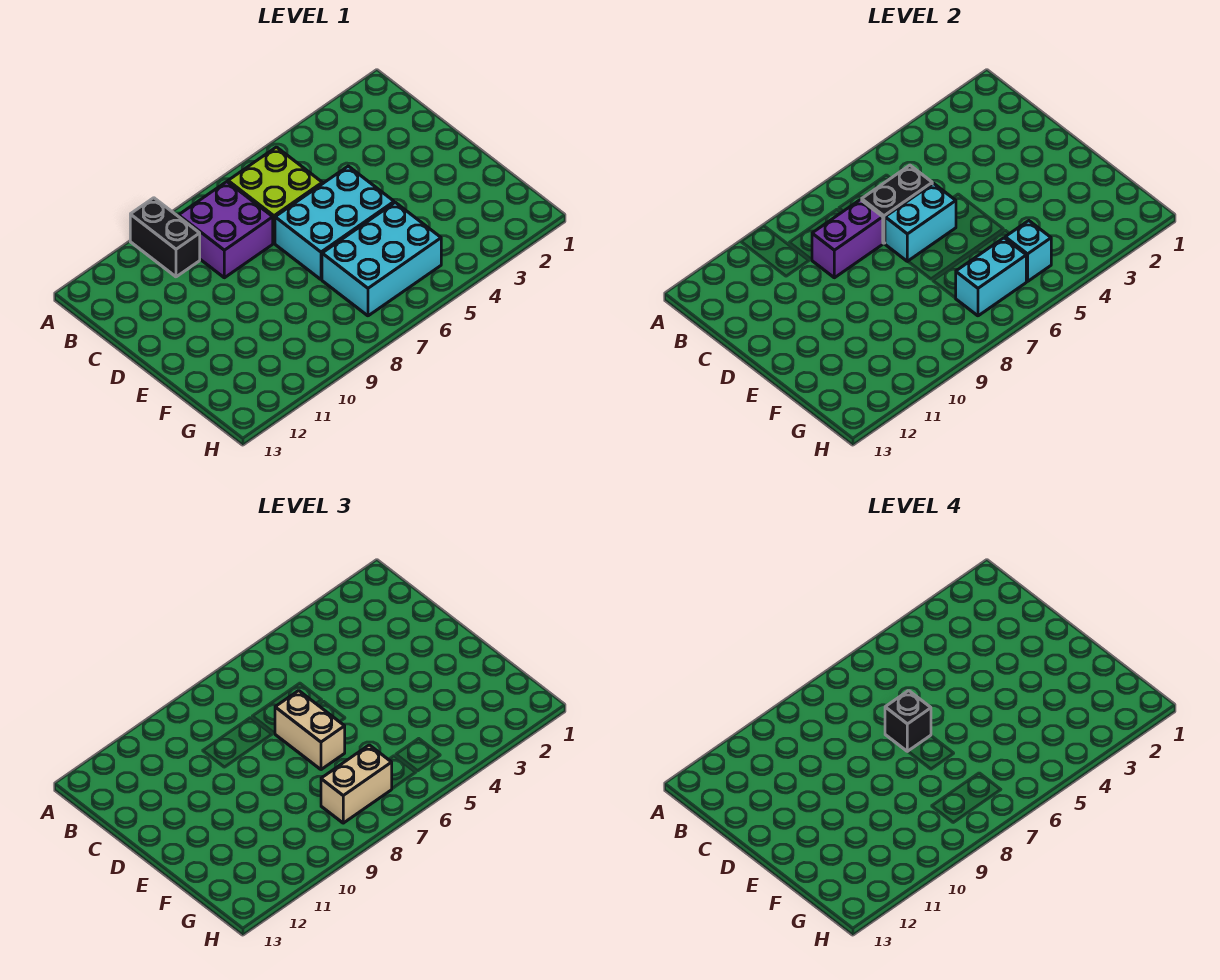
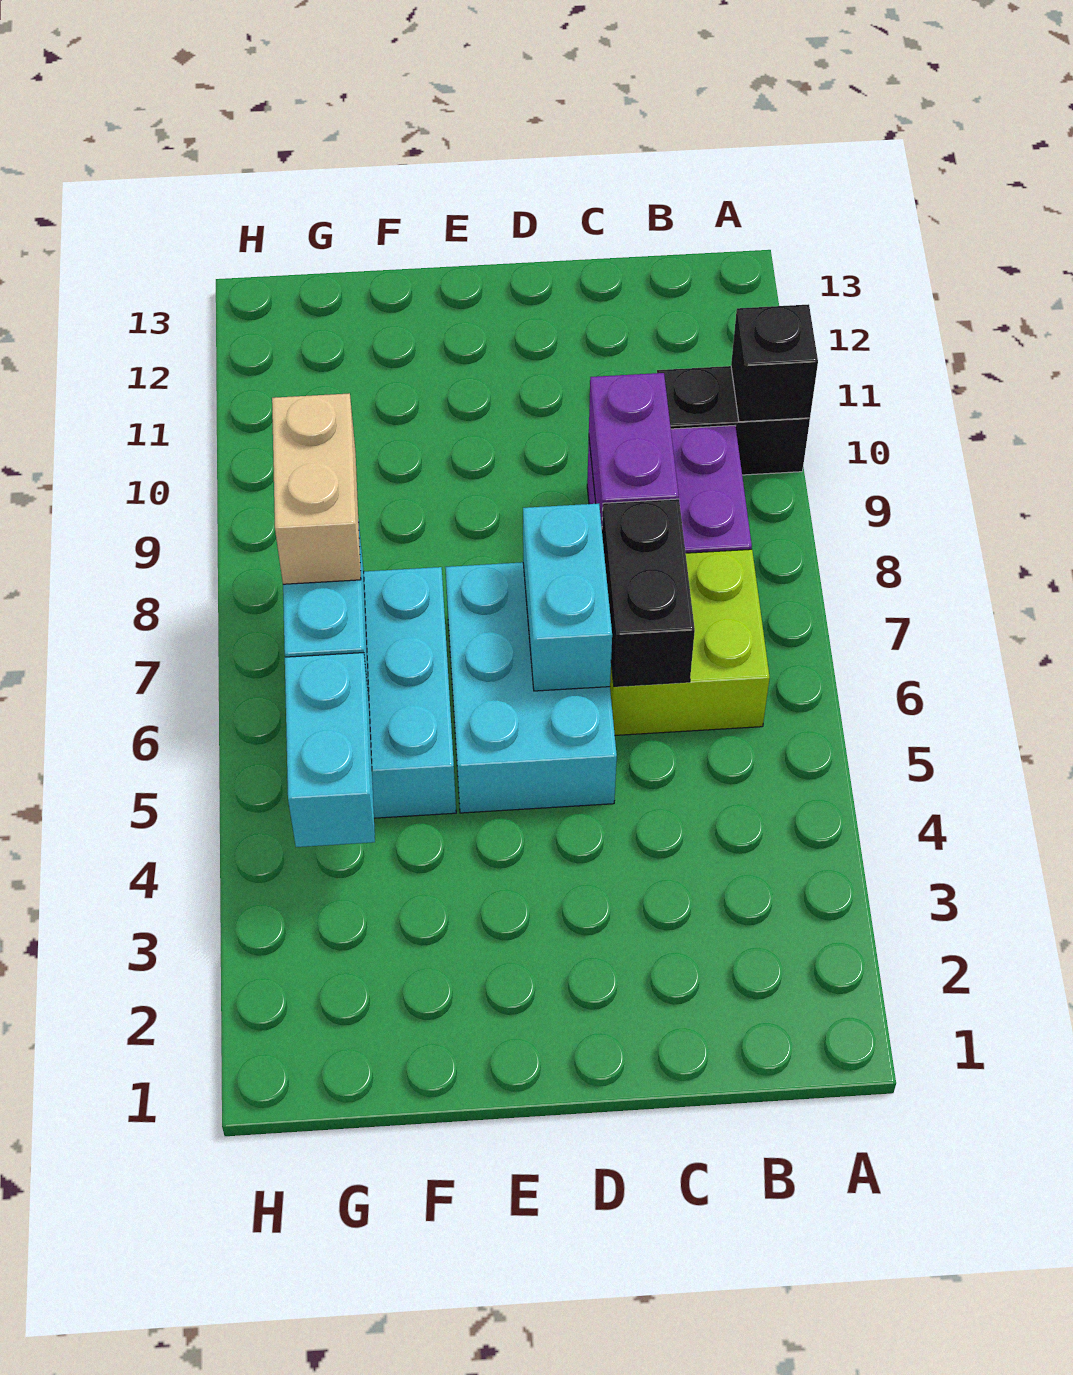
tan brick D7:E7 level 3 -> none
black brick D7 level 4 -> black brick A10 level 2
cyan brick G5 level 2 -> cyan brick G4:G5 level 2

